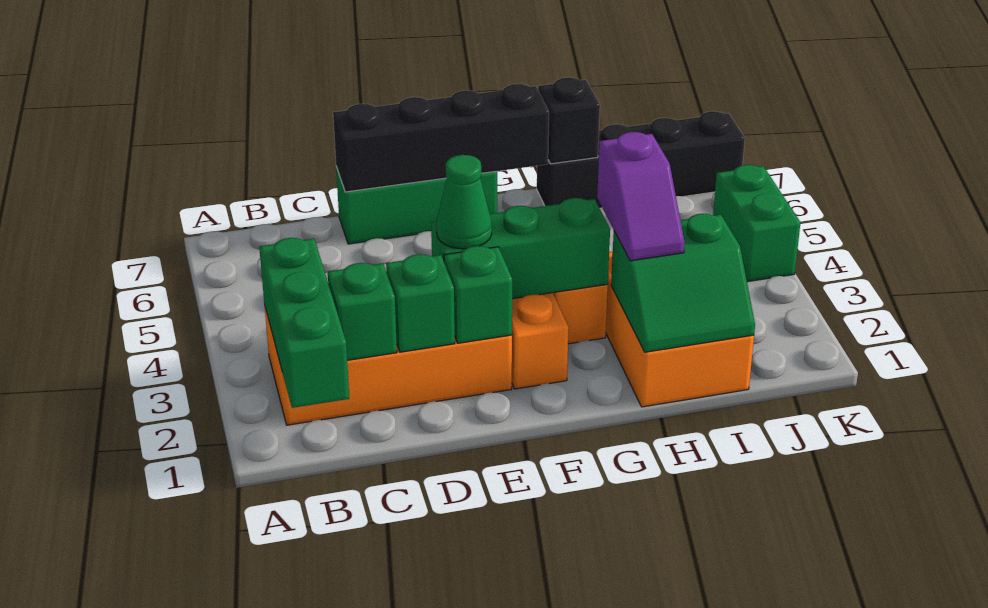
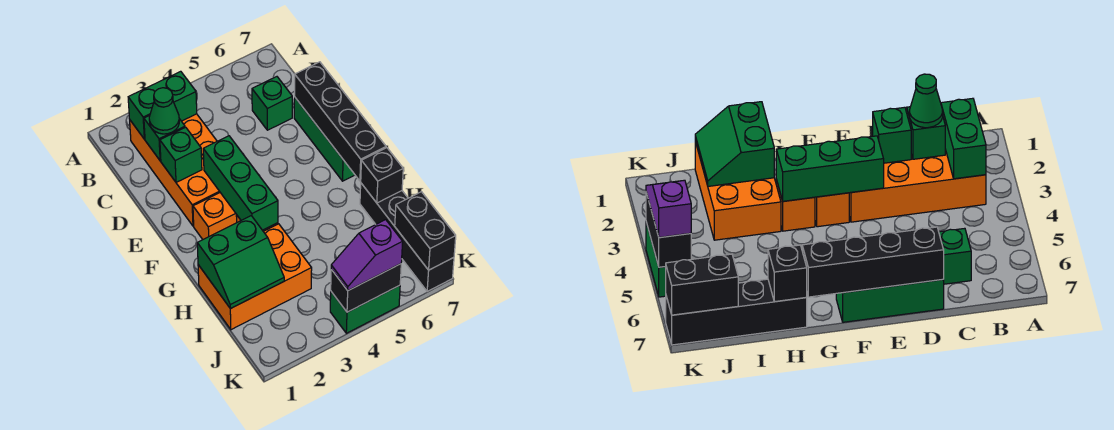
green brick B1:B3 level 2 -> green brick B2:B3 level 2
green brick E2 level 2 -> green brick C6 level 1
green cone E3 level 3 -> green cone C2 level 3
green slope H1:I2 level 2 top 2 -> green slope H1:I2 level 2 top H
purple slope H2:H3 level 3 top 3 -> purple slope K4:K5 level 3 top 5
none -> black brick J7:K7 level 2
none -> black brick K4:K5 level 2

